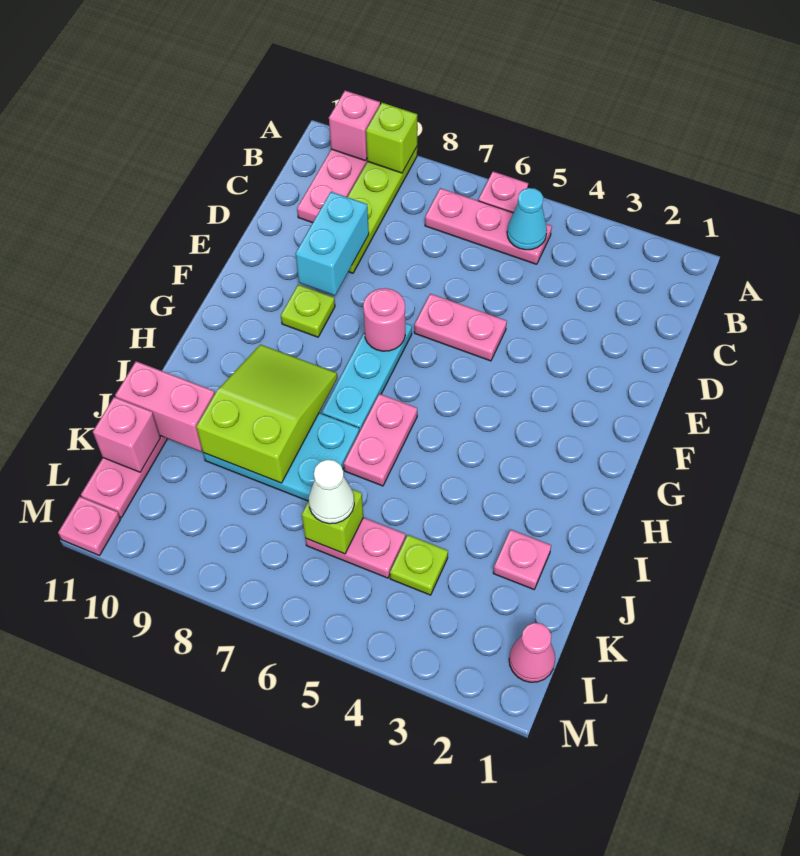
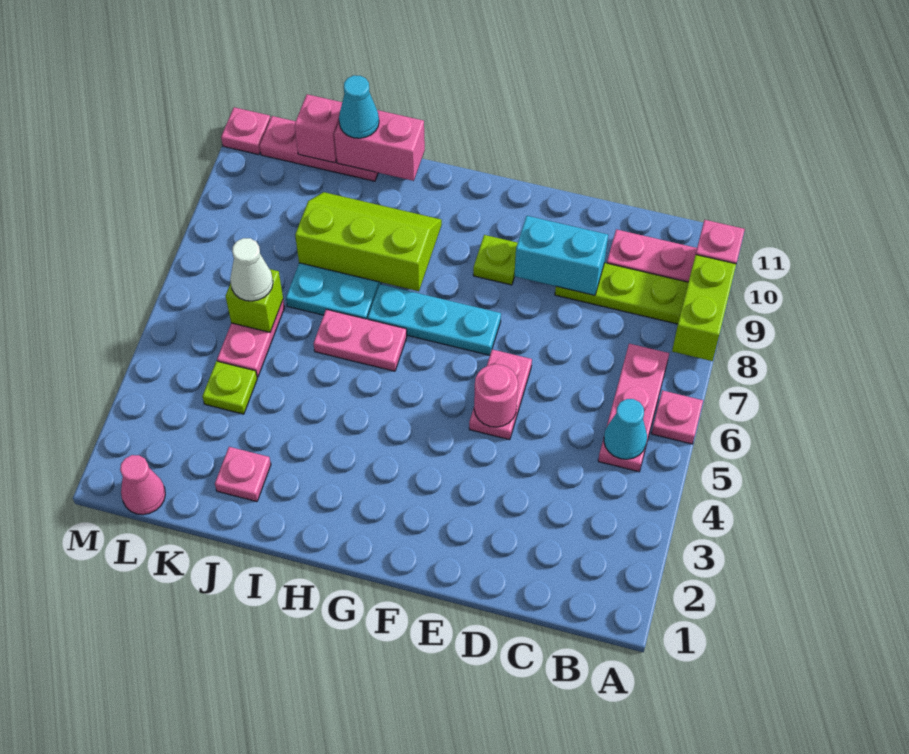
lime brick A9 level 2 -> lime brick A8:A9 level 2
pink round brick F7 level 2 -> pink round brick E5 level 2
lime slope H8:J9 level 2 top J -> lime slope H8:J9 level 2 top 8
pink brick J10:J11 level 2 -> pink brick I11:J11 level 2
none -> cyan cone J11 level 3

